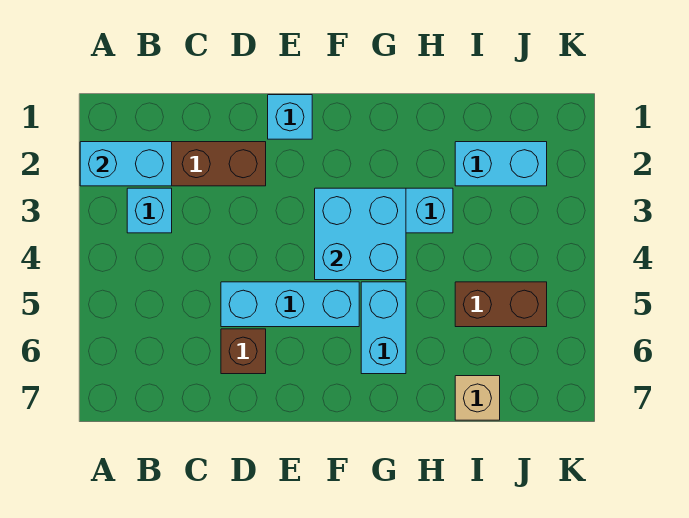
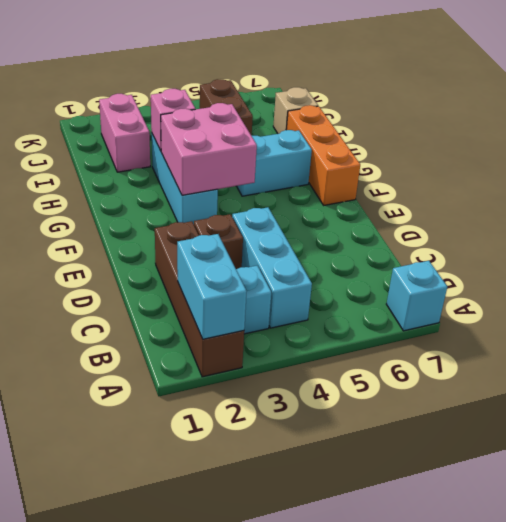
cyan brick D5:F5 level 1 -> cyan brick B4:D4 level 1
brown brick D6 level 1 -> brown brick D3 level 1
cyan brick E1 level 1 -> cyan brick A7 level 1
cyan brick F3:G4 level 2 -> pink brick F3:G4 level 2
none -> orange brick F7:H7 level 1
none -> pink brick H3 level 2
cyan brick I2:J2 level 1 -> pink brick I2:J2 level 1

